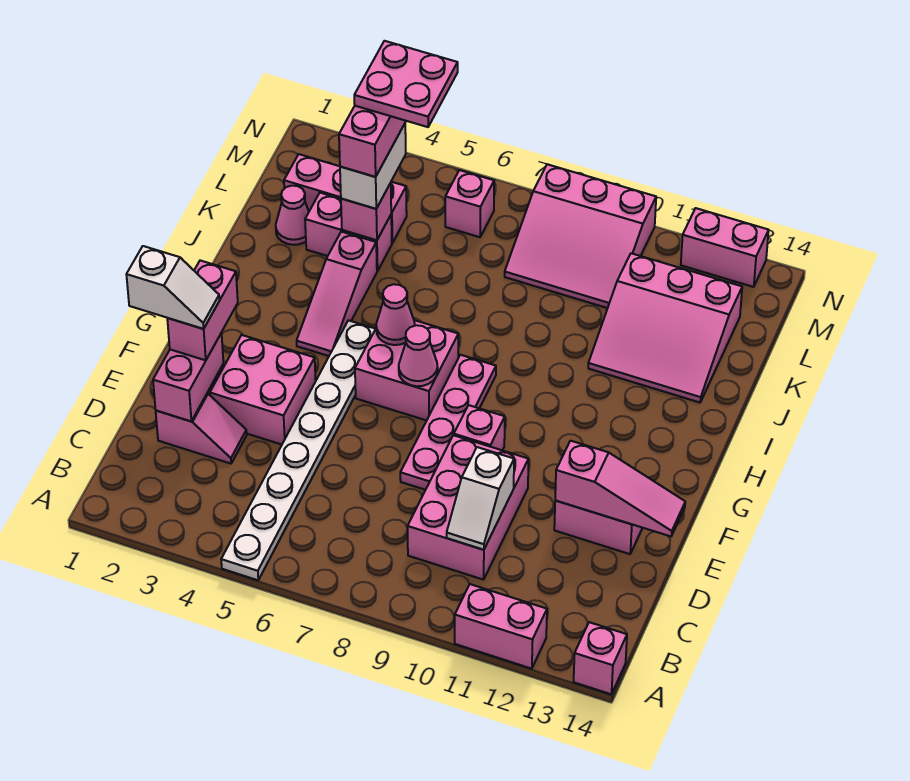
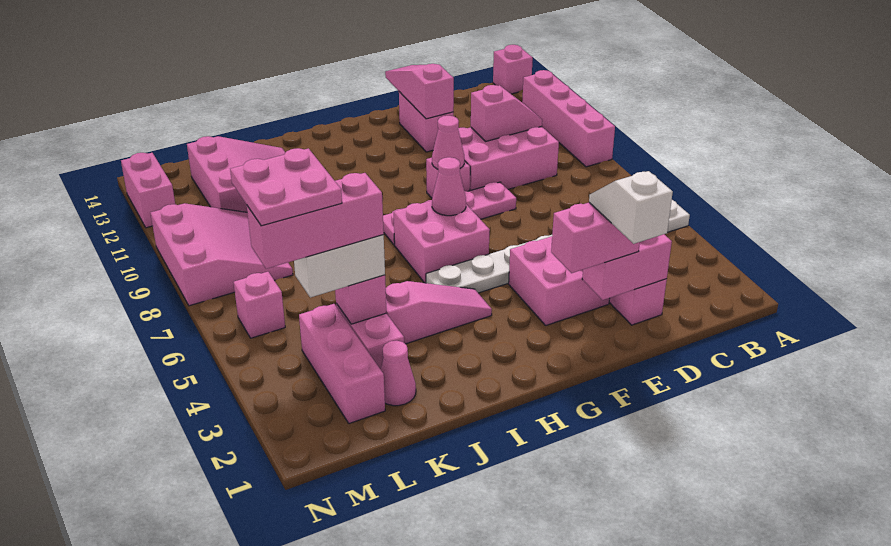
pink brick A11:A12 level 1 -> pink brick A9:A12 level 1
white slope C10:D10 level 2 top D -> pink slope C10:D10 level 2 top D
pink cone H6 level 2 -> pink cone F9 level 2

